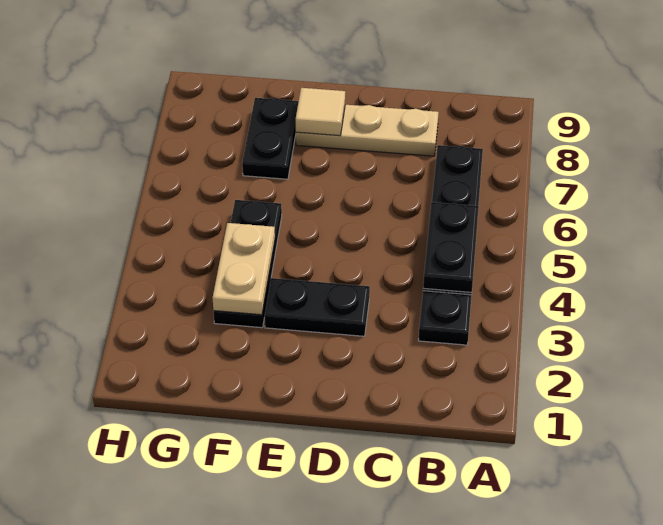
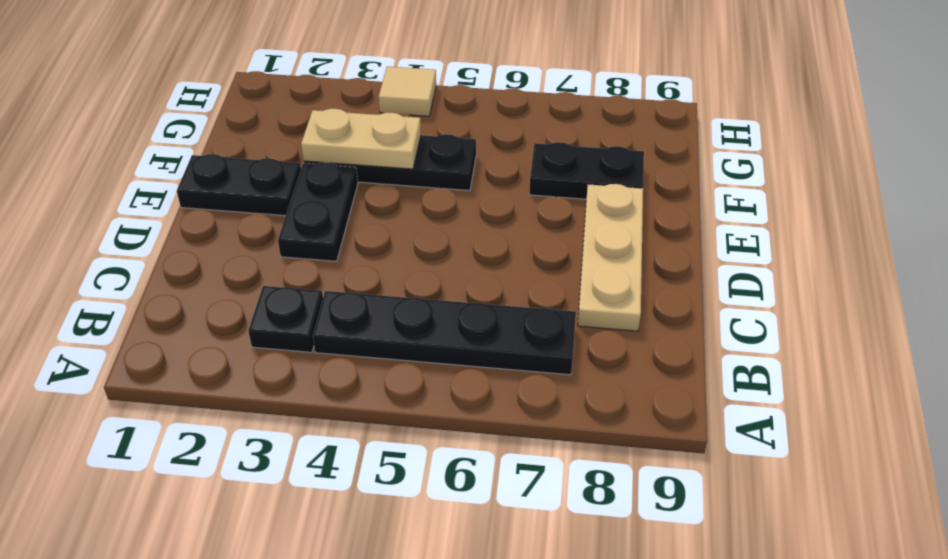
black plate B4:B5 level 2 -> black plate E1:E2 level 1
tan tile E8 level 2 -> tan tile H4 level 1

